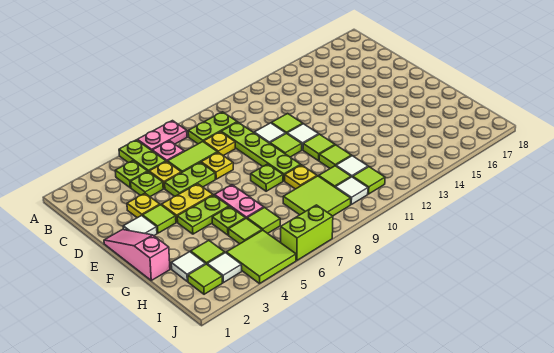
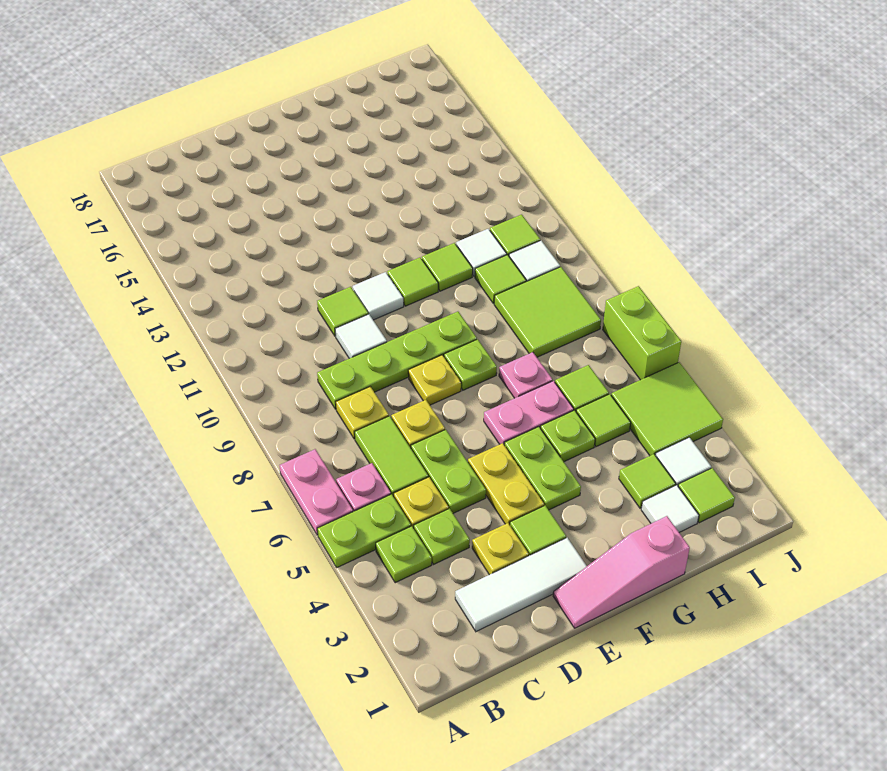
lime plate B8:B9 level 1 -> none
white tile E2 level 1 -> white tile C2:E2 level 1
lime tile E10 level 1 -> none
none -> pink plate G7 level 1
yellow plate G9 level 1 -> yellow plate E8 level 1

